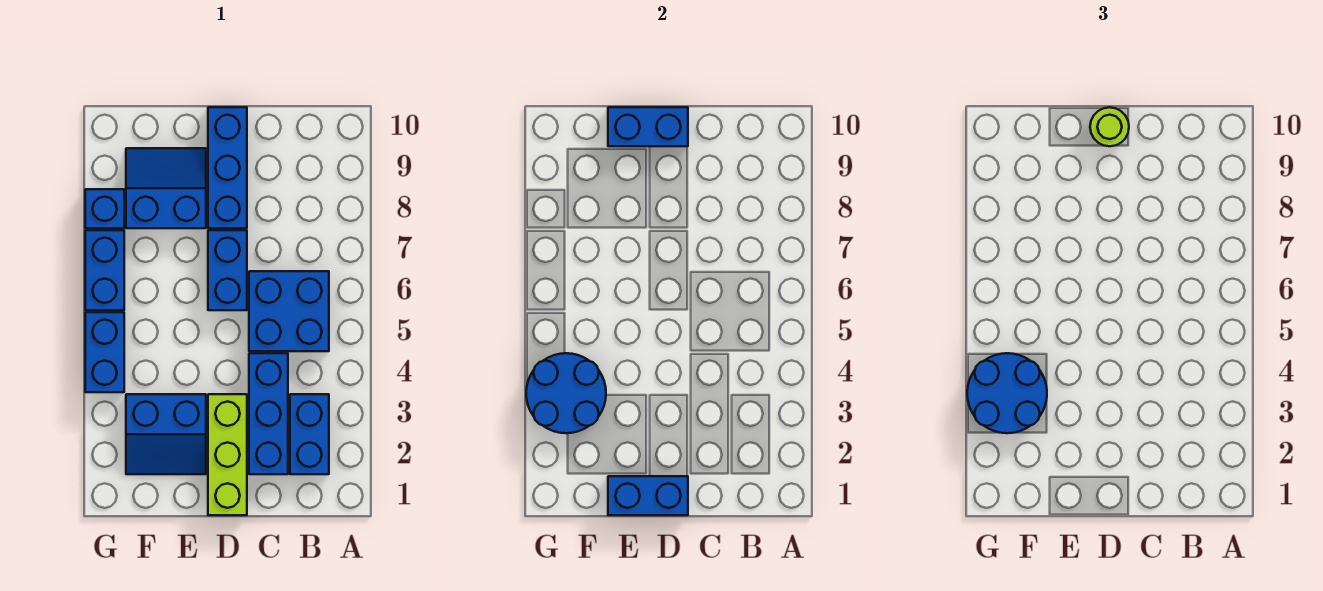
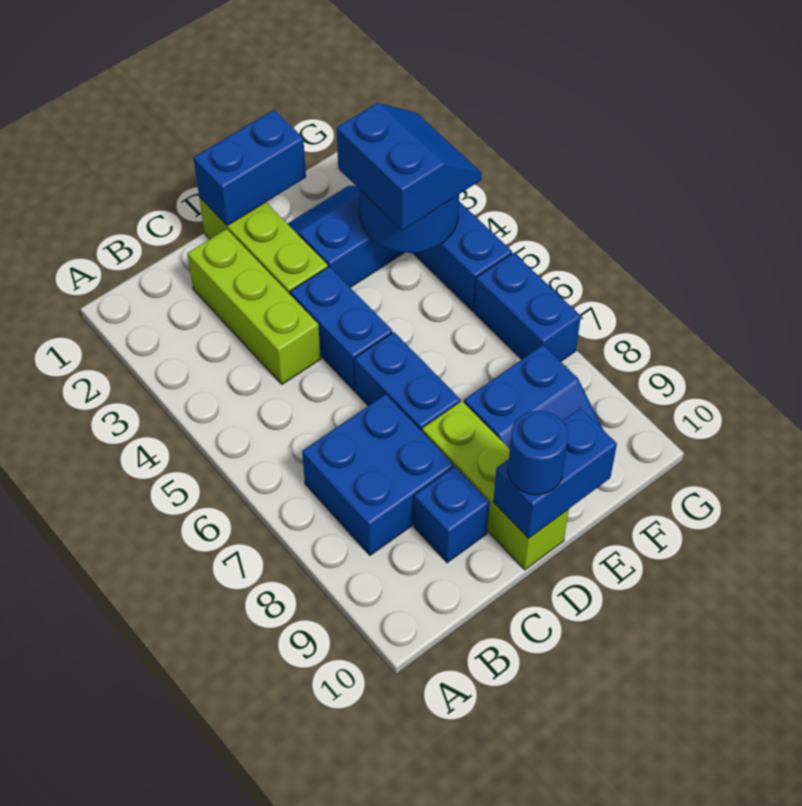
blue brick B2:B3 level 1 -> blue brick D4:D5 level 1
blue brick B5:C6 level 1 -> blue brick B7:C8 level 1
blue brick C2:C4 level 1 -> lime brick C2:C4 level 1
blue brick D8:D10 level 1 -> lime brick D8:D10 level 1
lime round brick D10 level 3 -> blue round brick D10 level 3
blue round brick F3:G4 level 3 -> blue slope F3:G4 level 3 top F
blue brick G8 level 1 -> blue brick C9 level 1

